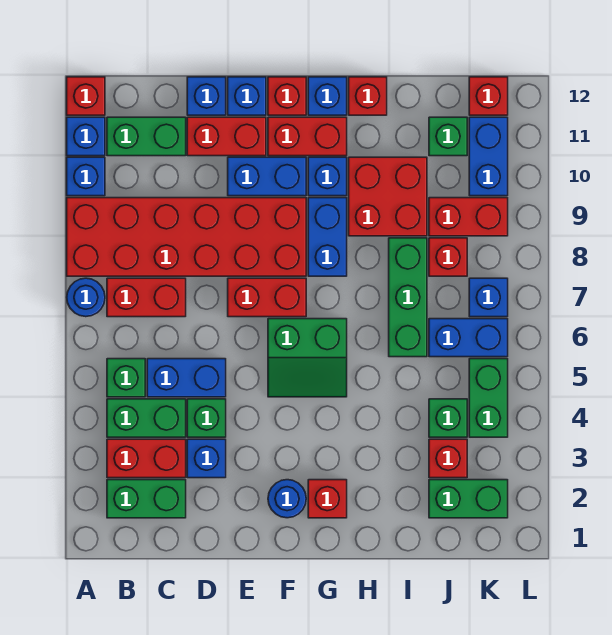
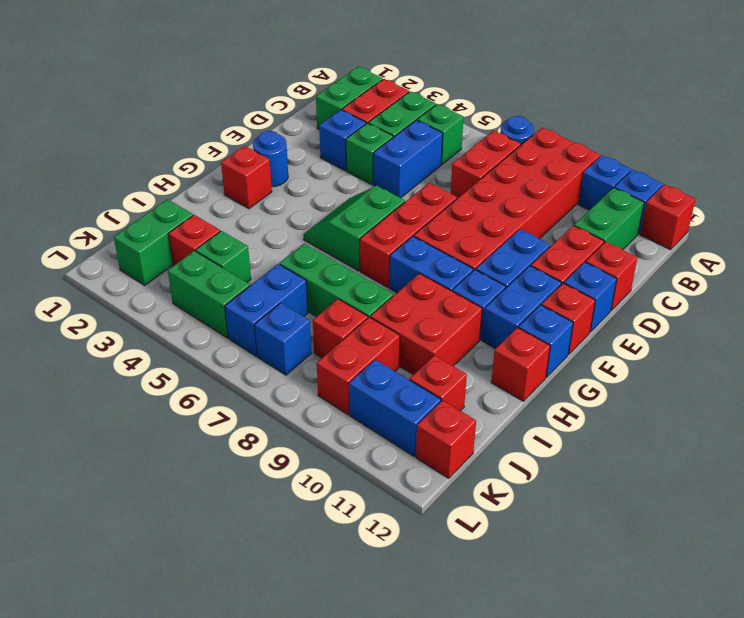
blue brick D12 level 1 -> red brick D12 level 1
red brick E7:F7 level 1 -> red brick E7:G7 level 1
red brick F11:G11 level 1 -> blue brick F11:G11 level 1
green brick J11 level 1 -> red brick J11 level 1

